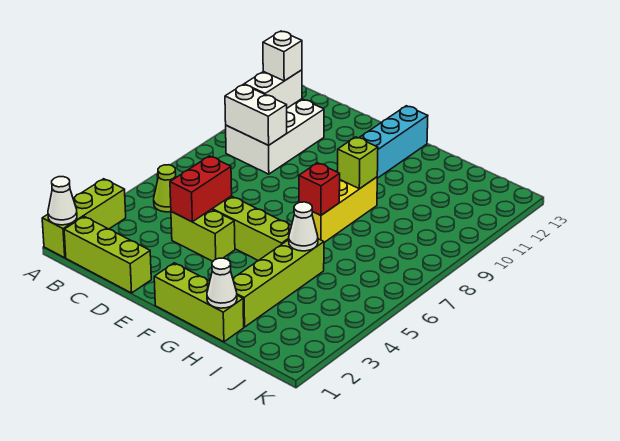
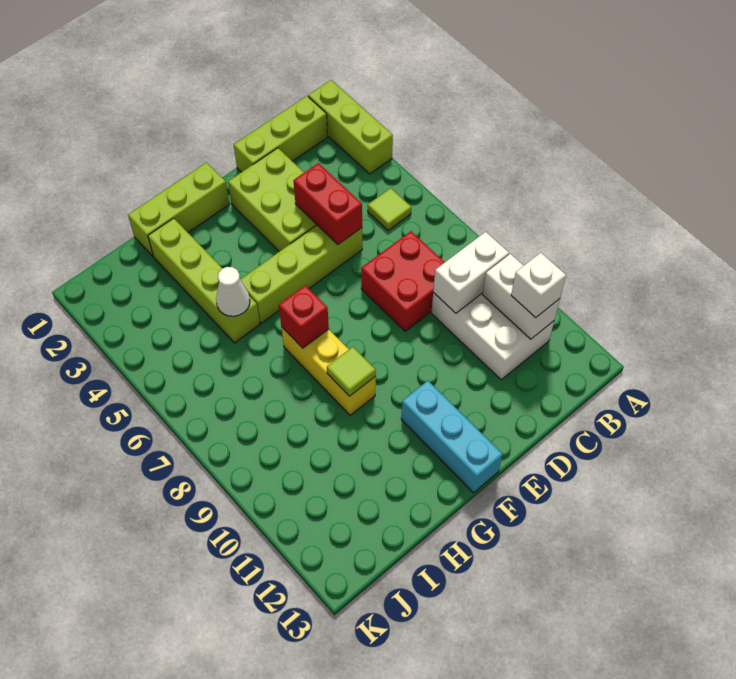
white cone A1 level 2 -> none
lime cone B5 level 1 -> lime tile B5 level 1
none -> red brick C7:D8 level 1
lime brick D4:E4 level 1 -> lime brick D2:E4 level 1
lime brick G9 level 2 -> lime tile G9 level 2
white cone H1 level 2 -> none

